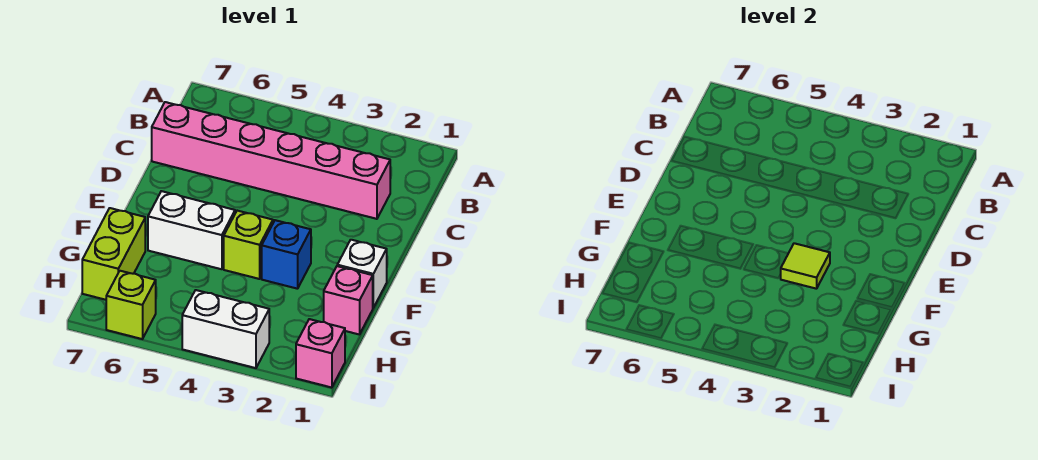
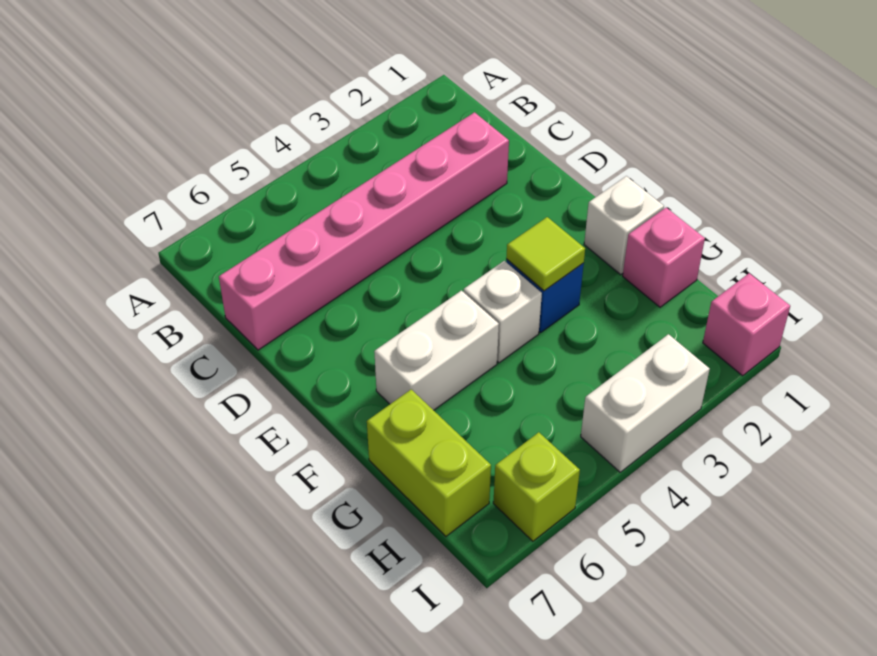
lime brick F4 level 1 -> white brick F4 level 1

